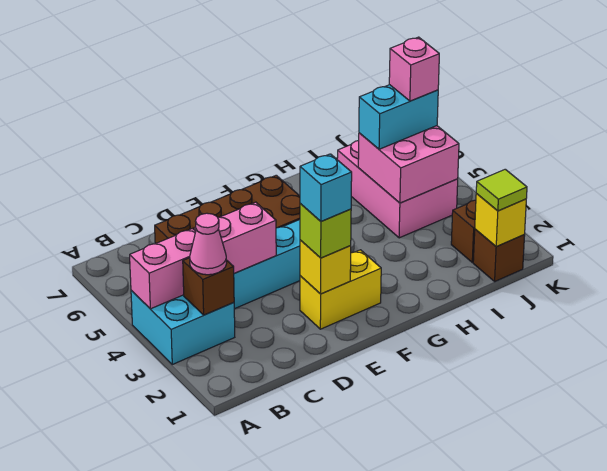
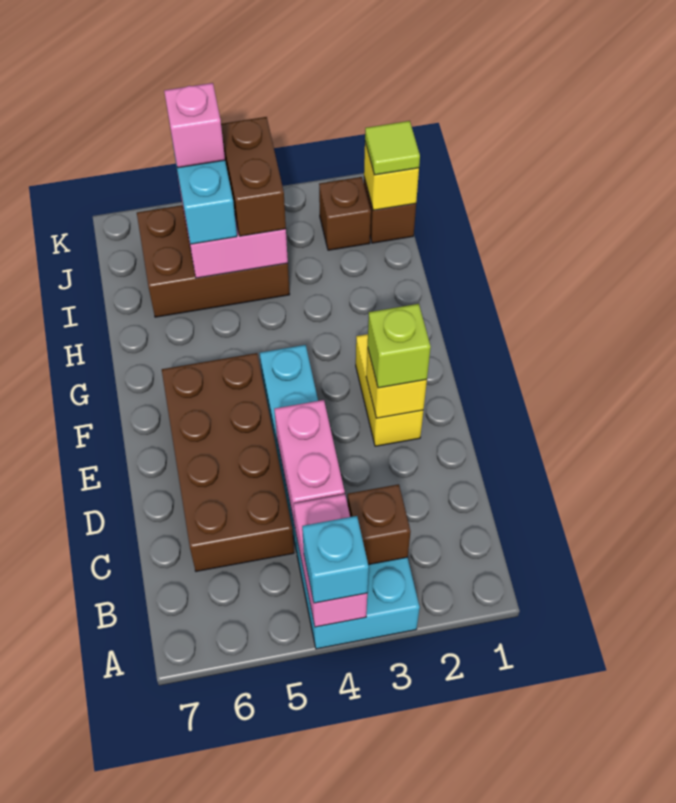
pink cone B3 level 3 -> none
cyan brick E2 level 4 -> cyan brick A4 level 3
pink brick I4:J6 level 1 -> brown brick I4:J6 level 1
none -> brown brick I4:J4 level 3

